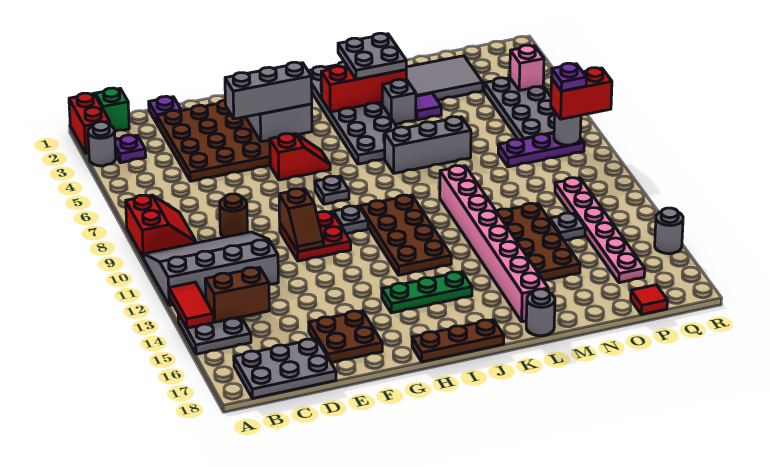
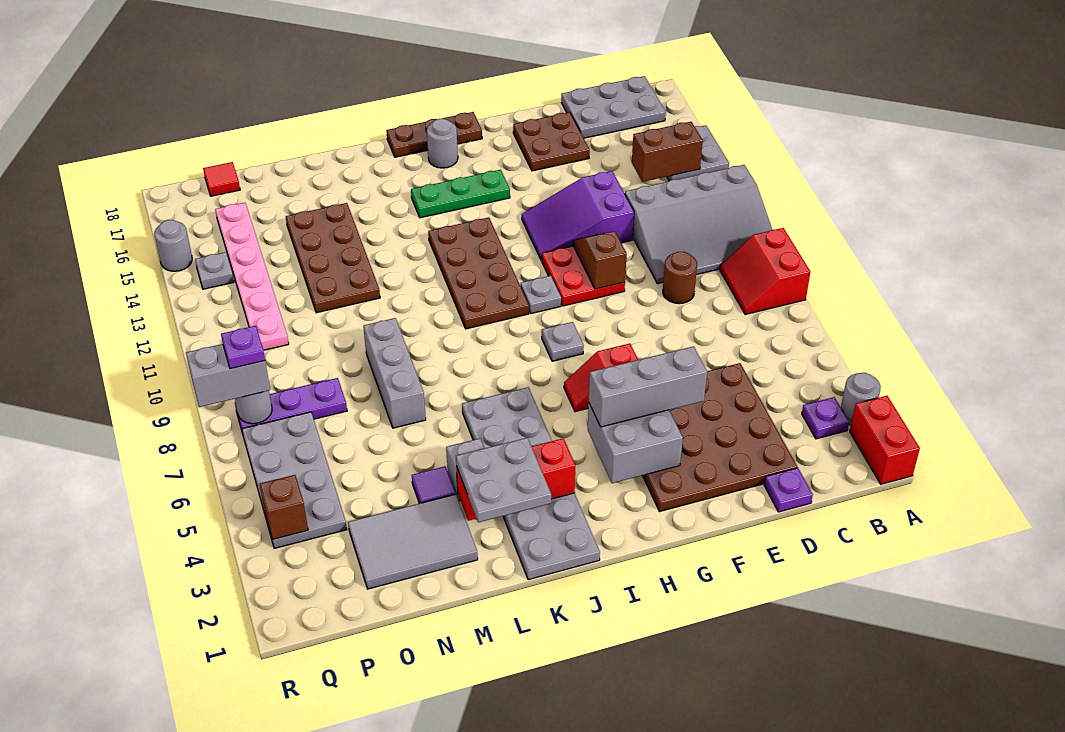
red tile A13:A14 level 2 -> none
green brick B1 level 1 -> none
none -> purple slope E12:G13 level 1 top E
grey brick K7:M7 level 1 -> grey brick M7:M9 level 1
pink brick L10:L17 level 1 -> none
grey round brick L18 level 1 -> grey round brick I17 level 1
grey plate O13 level 1 -> grey plate Q14 level 1
pink brick Q4 level 2 -> brown brick Q4 level 2
red brick Q8:R8 level 3 -> grey brick Q8:R8 level 3

